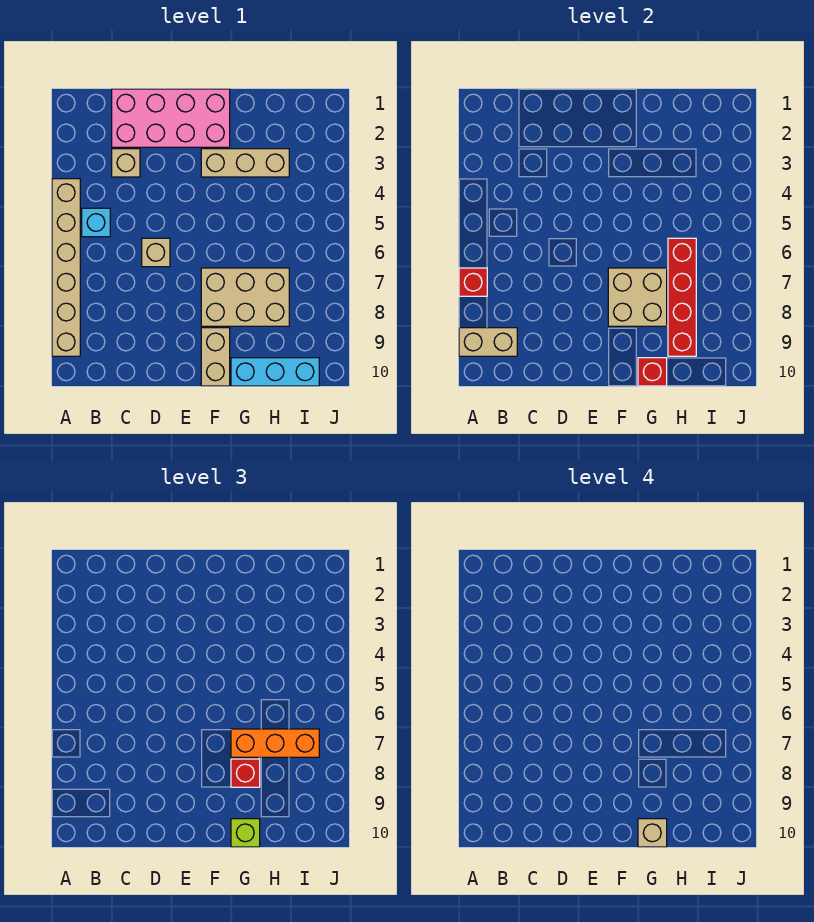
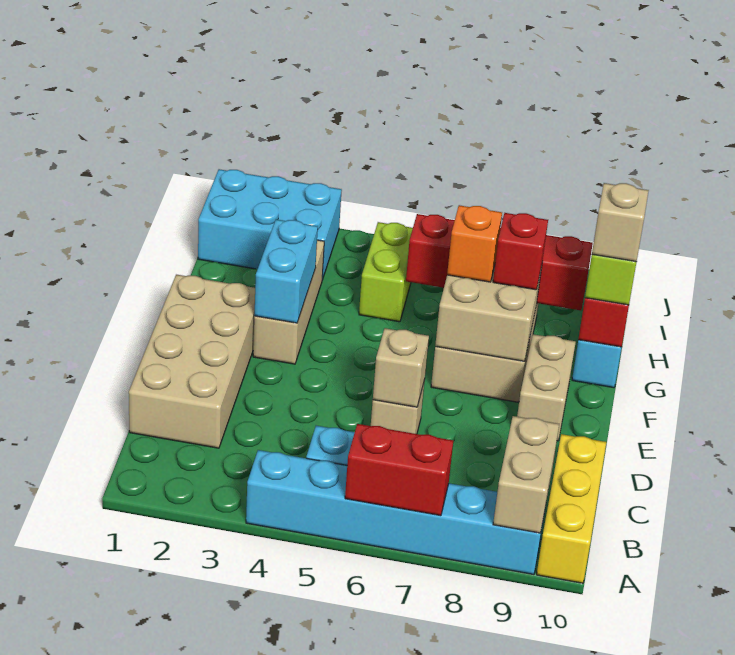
tan brick A4:A9 level 1 -> cyan brick A4:A9 level 1
red brick A7 level 2 -> red brick A6:A7 level 2
none -> yellow brick A10:C10 level 1
pink brick C1:F2 level 1 -> tan brick C1:F2 level 1
tan brick C3 level 1 -> tan brick D6 level 2
none -> cyan brick F3:G3 level 2
tan brick F9:F10 level 1 -> tan brick E9:F9 level 1
orange brick G7:I7 level 3 -> orange brick G7 level 3
none -> lime brick H5:I5 level 1
none -> cyan brick I1:J3 level 1

